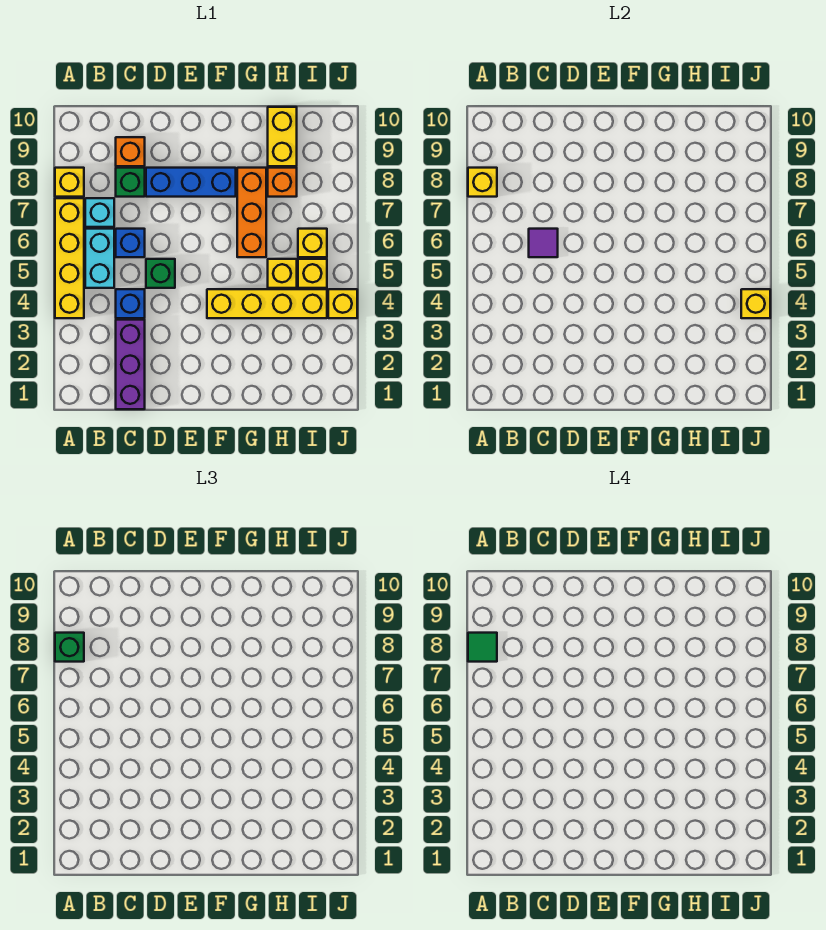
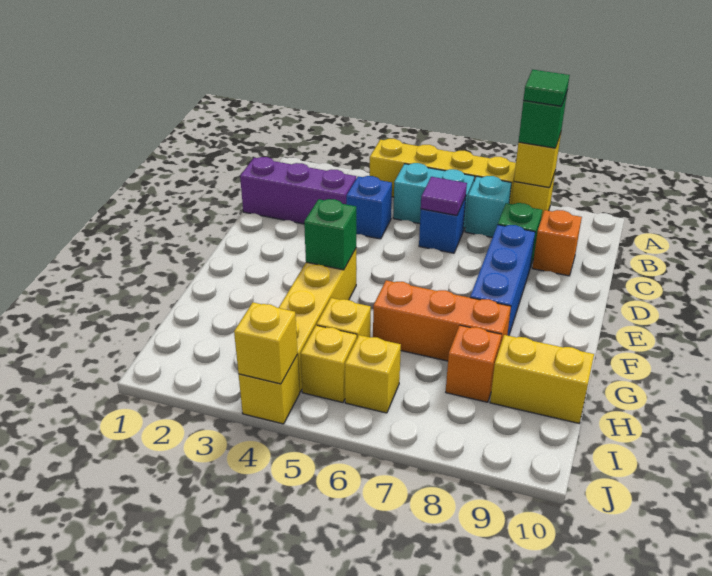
green brick D5 level 1 -> green brick F4 level 2

